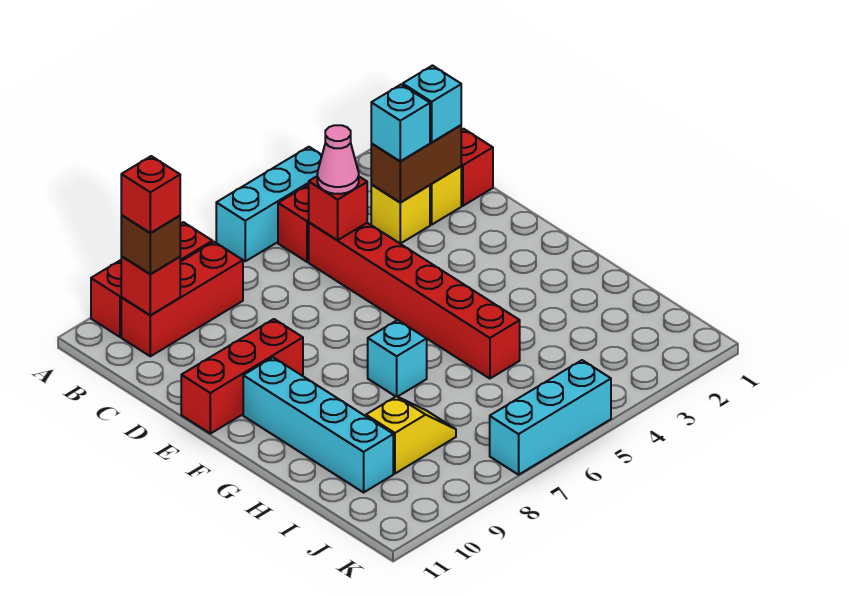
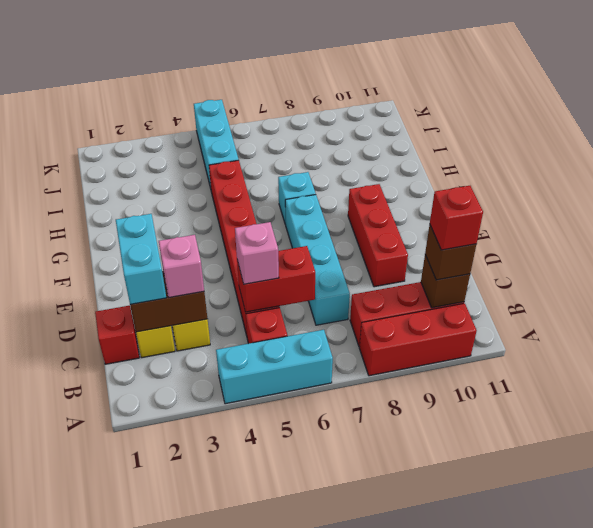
red brick B10 level 2 -> brown brick B10 level 2
cyan brick C2 level 3 -> cyan brick C2:D2 level 3
cyan brick C3 level 3 -> pink brick C3 level 3
red brick C5 level 2 -> red brick C5:C6 level 2
pink cone C5 level 3 -> pink brick C5 level 3
red brick E9:E11 level 1 -> red brick D9:F9 level 1
cyan brick F10:I10 level 1 -> cyan brick C7:F7 level 1
yellow slope I8:I9 level 1 top 9 -> none
cyan brick K5:K7 level 1 -> cyan brick I5:K5 level 1

